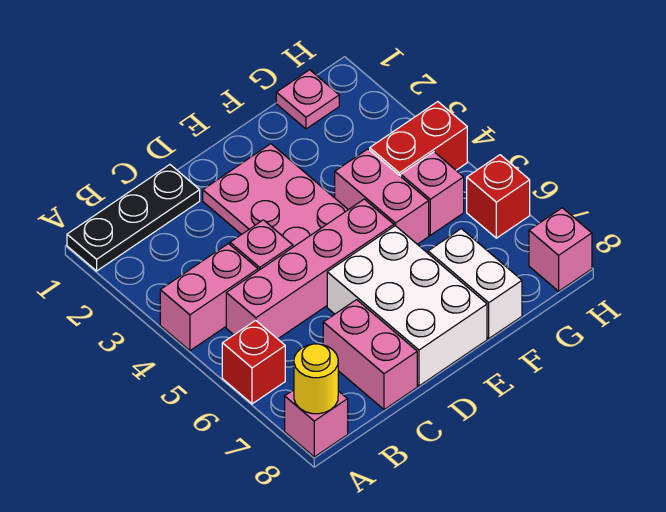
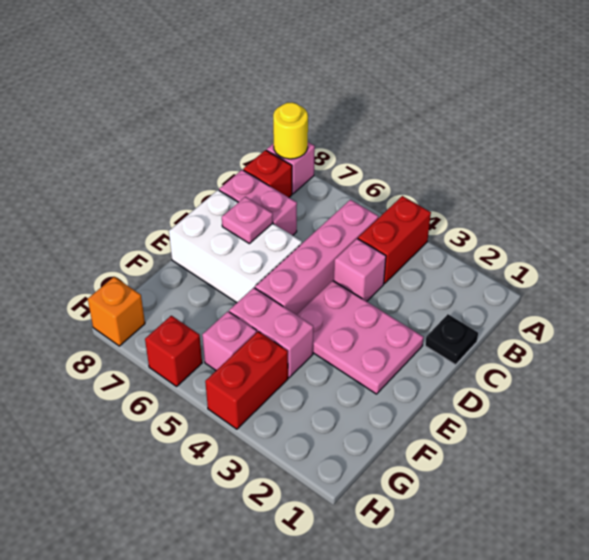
black plate A1:C1 level 1 -> black plate C1 level 1
pink brick A4:B4 level 1 -> red brick A4:B4 level 1
red brick A6 level 1 -> red brick B8 level 1
white brick F7:F8 level 1 -> none
pink plate G1 level 1 -> pink plate D7 level 2
pink brick H8 level 1 -> orange brick H8 level 1

